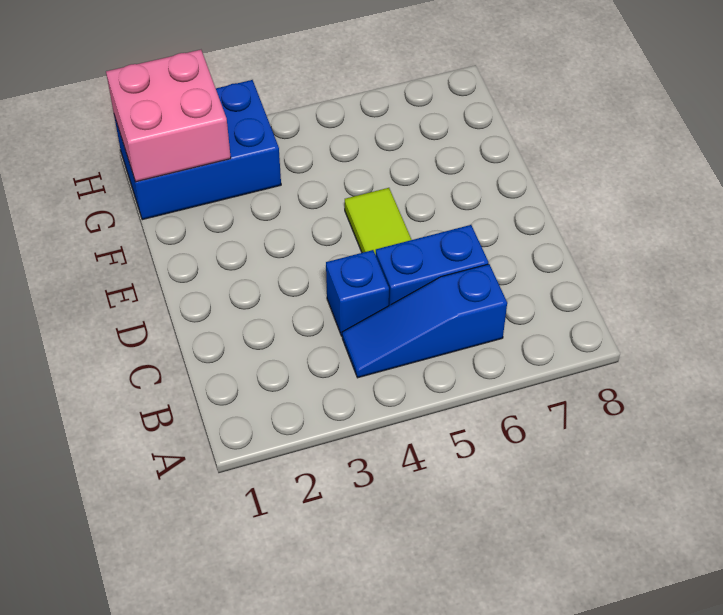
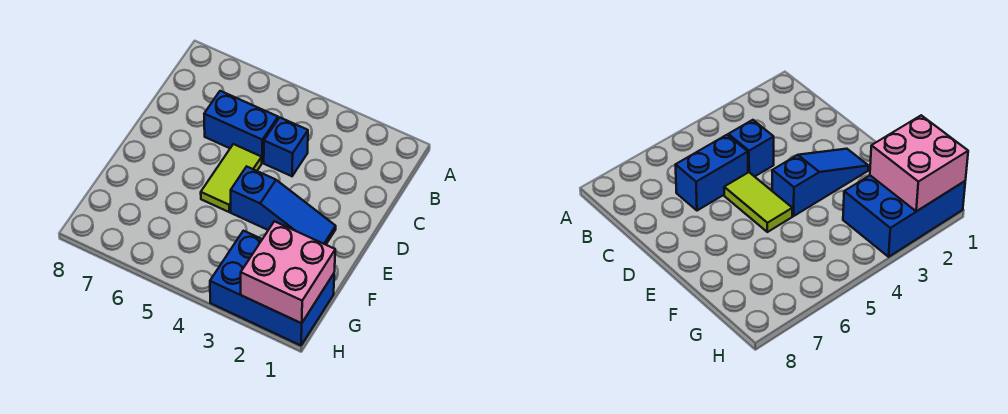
blue slope B4:B6 level 1 top 6 -> blue slope E2:E4 level 1 top 4

